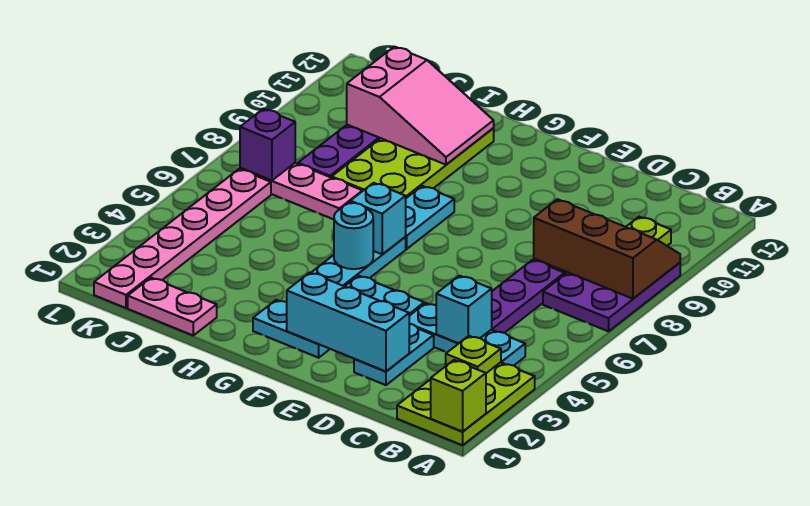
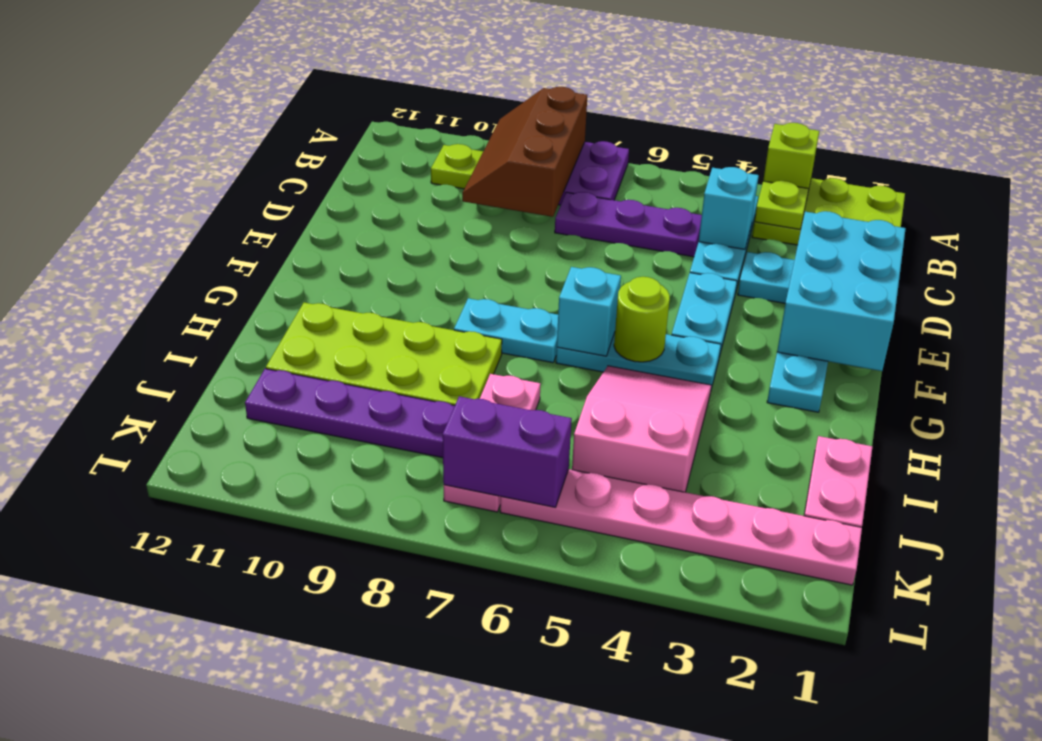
lime brick A1 level 2 -> lime brick A3 level 2
cyan brick D2:F2 level 2 -> cyan brick D1:F2 level 2
cyan round brick G5 level 2 -> lime round brick G5 level 2
pink slope H10:J11 level 2 top J -> pink slope H4:J5 level 1 top J
purple brick K7 level 2 -> purple brick K6:K7 level 2

